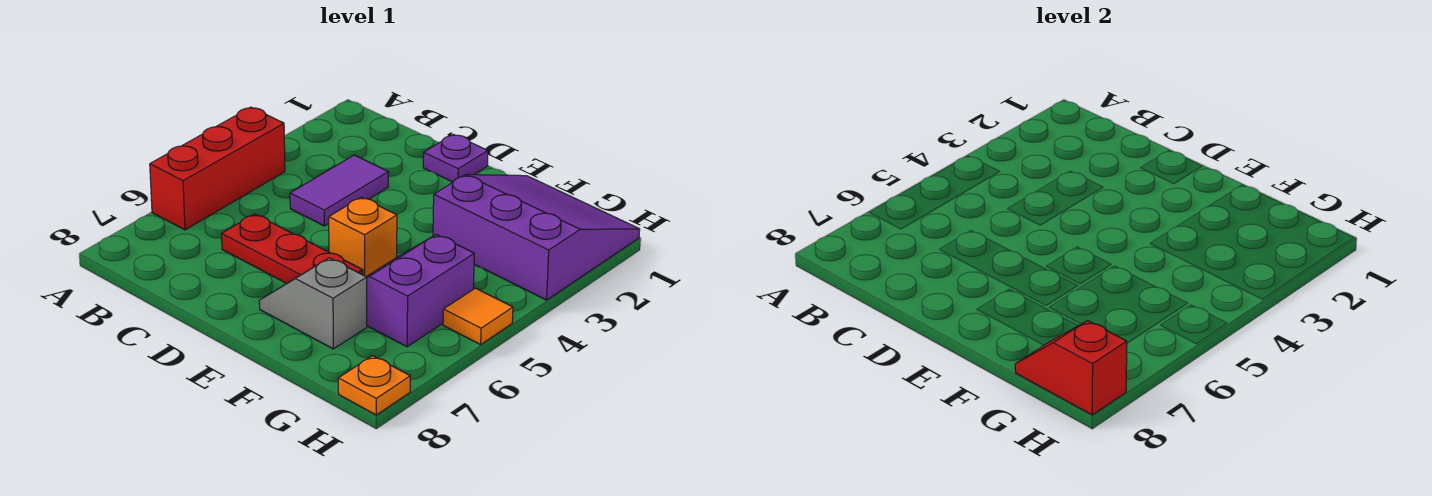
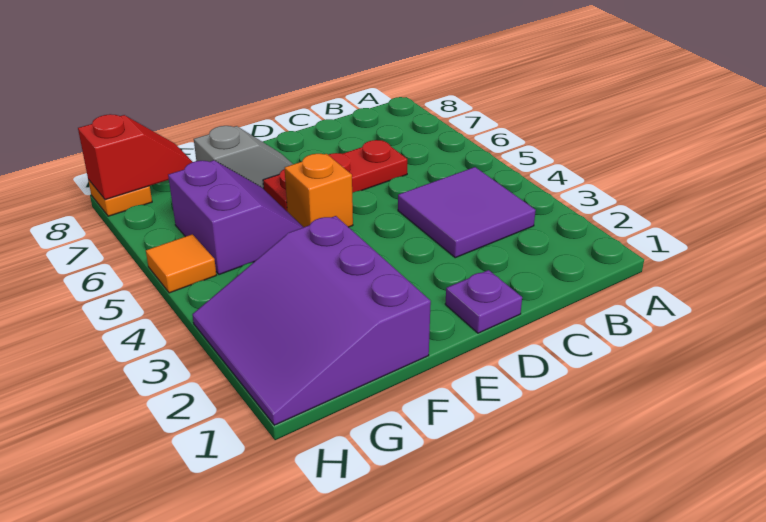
red brick A4:A6 level 1 -> none
purple tile C3:C4 level 1 -> purple tile B3:C4 level 1
purple slope F1:H3 level 1 top 3 -> purple slope F1:H3 level 1 top F

